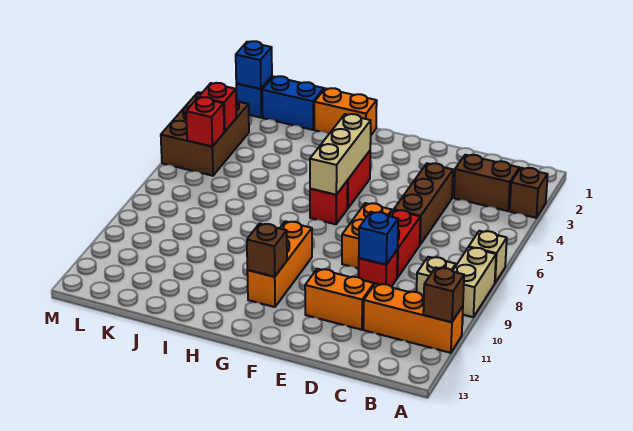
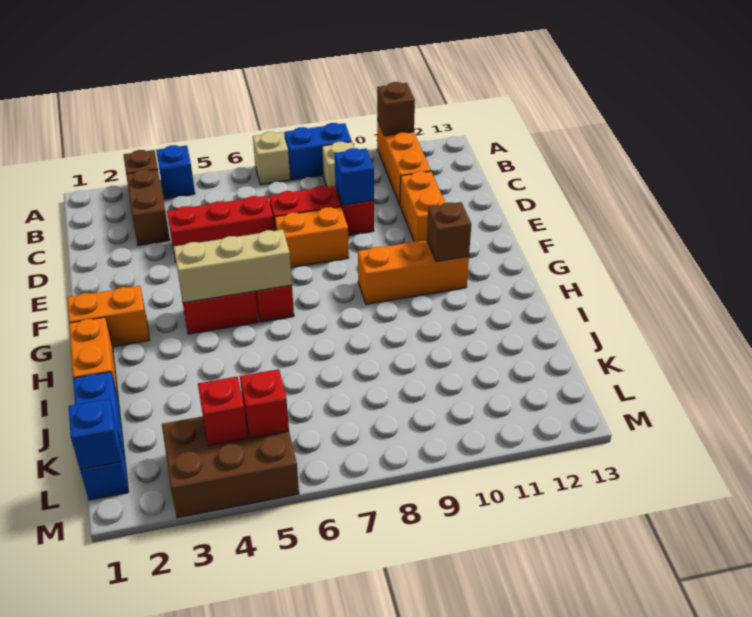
none -> blue brick A4 level 1
tan brick A8:A9 level 1 -> blue brick A8:A9 level 1
brown brick D4:D6 level 1 -> red brick D4:D6 level 1
none -> orange brick G1:G2 level 1

